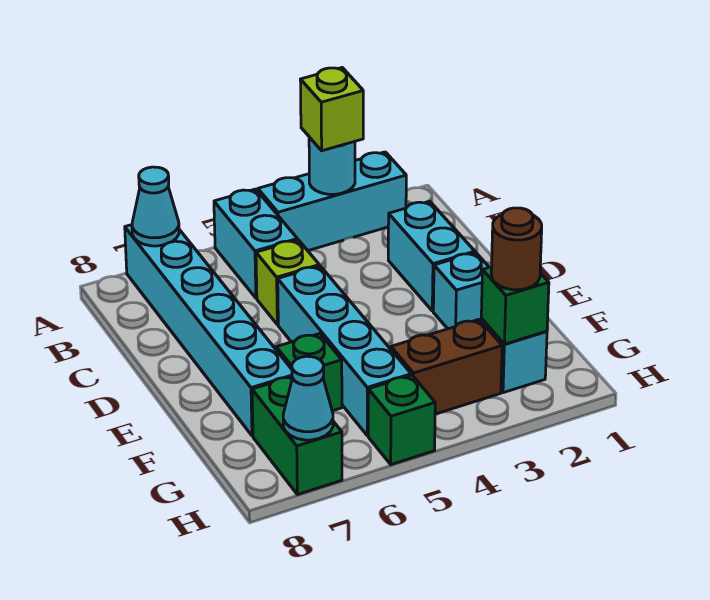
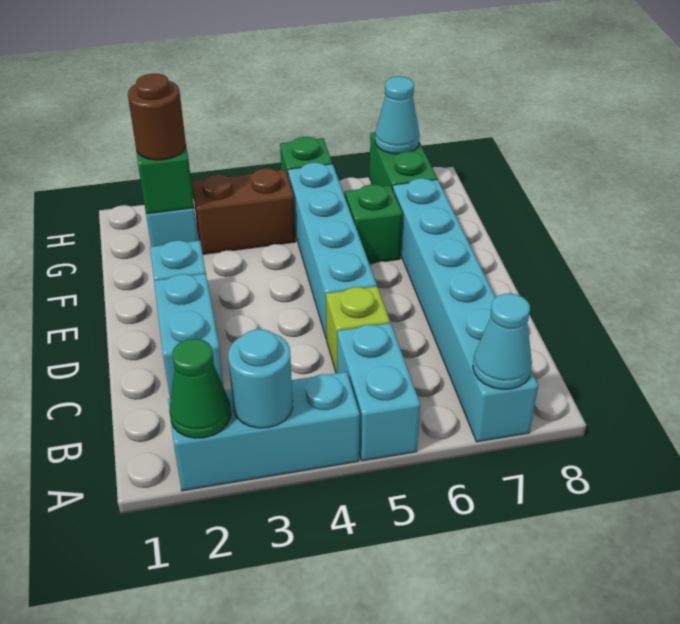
none -> green cone A2 level 2
lime brick A3 level 3 -> none

